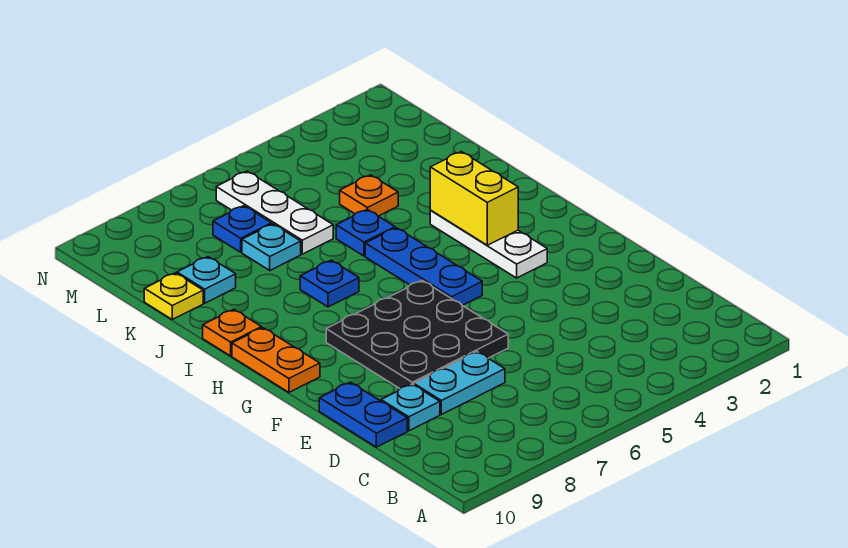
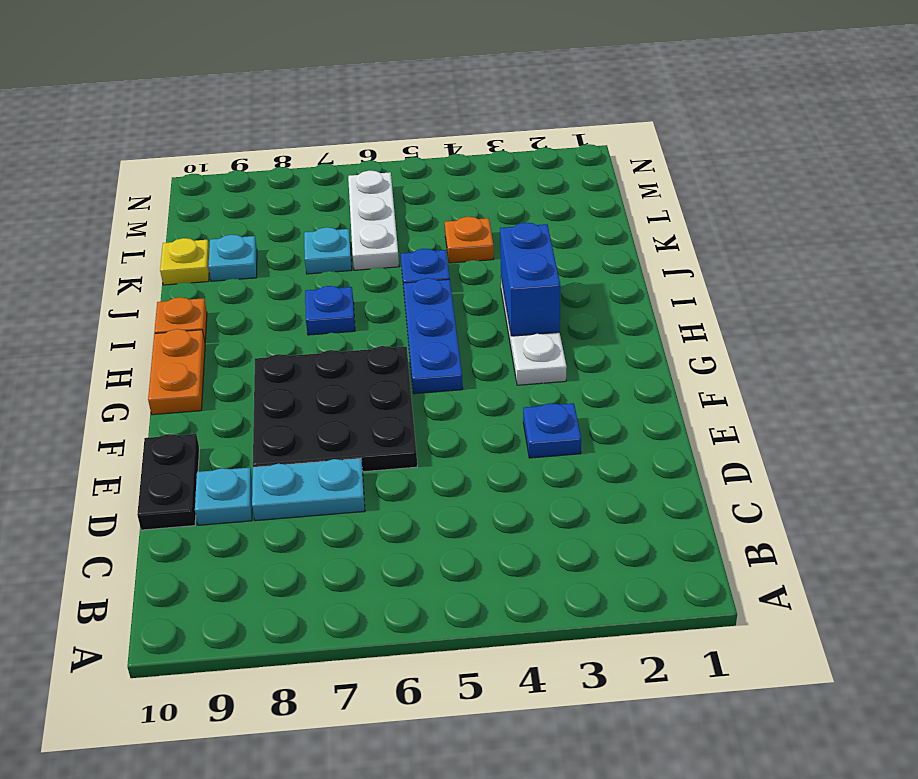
blue plate D10:E10 level 1 -> black plate D10:E10 level 1
yellow brick H3:I3 level 2 -> blue brick H3:I3 level 2
blue plate L7 level 1 -> blue plate E3 level 1

